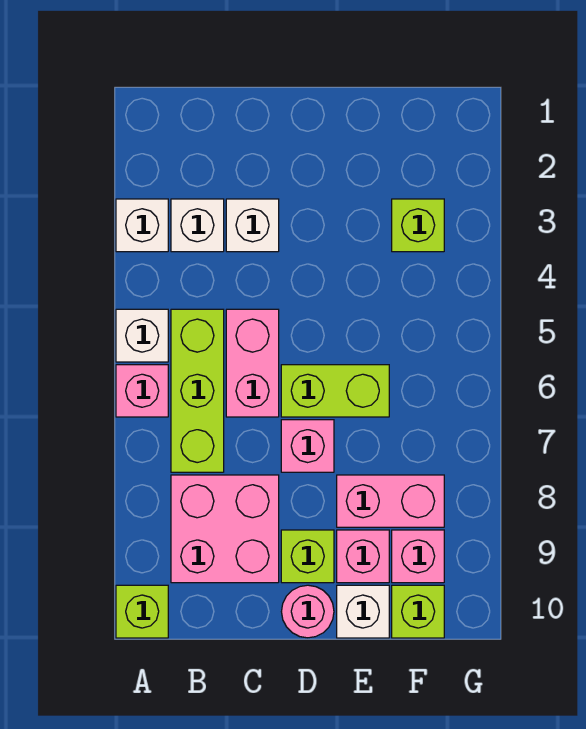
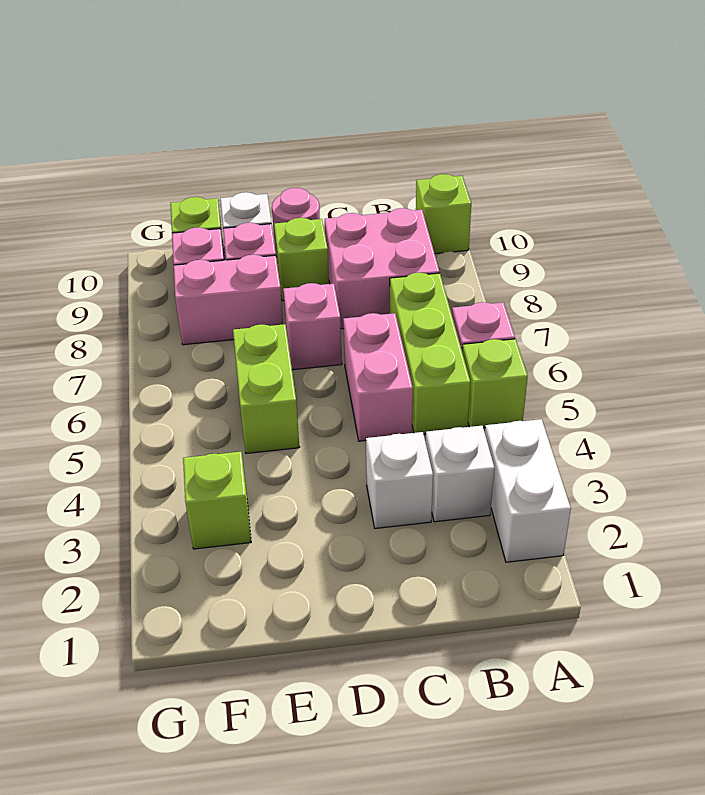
white brick A3 level 1 -> white brick A2:A3 level 1
white brick A5 level 1 -> lime brick A5 level 1
lime brick D6:E6 level 1 -> lime brick E5:E6 level 1

